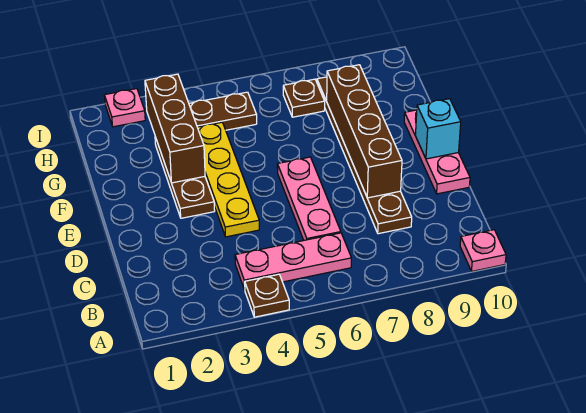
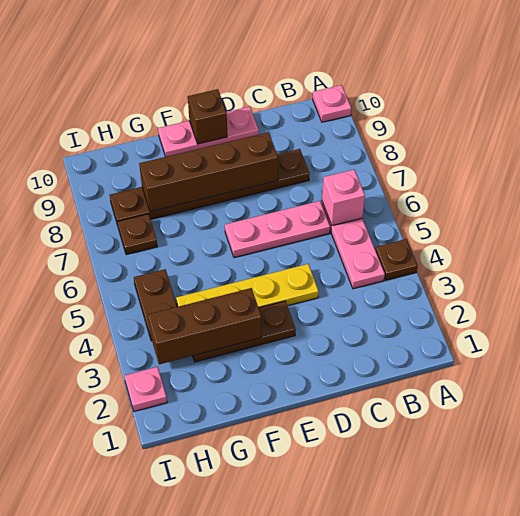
none -> pink brick B6 level 2
cyan brick E10 level 2 -> brown brick E10 level 2

